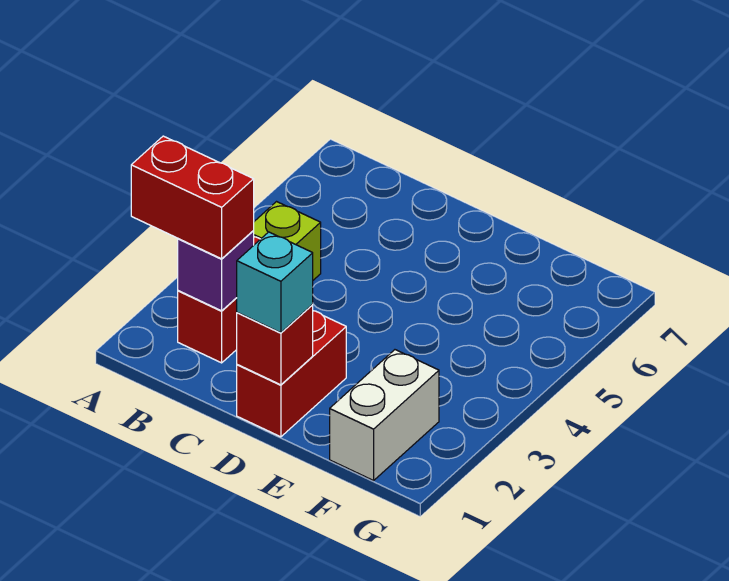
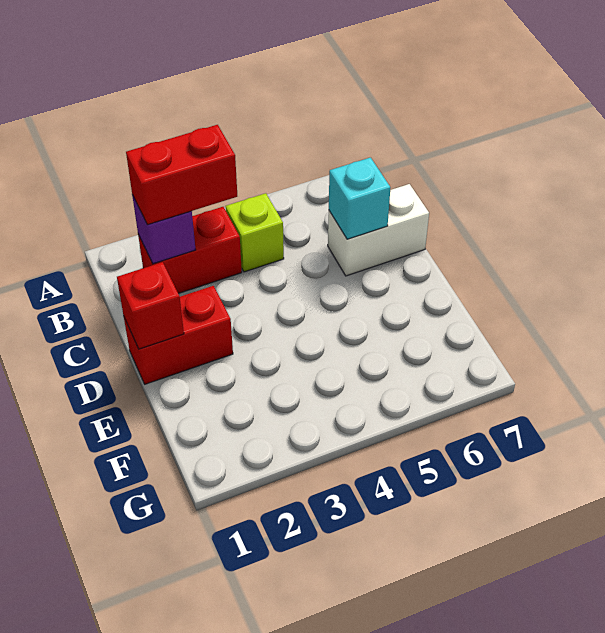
red brick A2:B2 level 3 -> red brick B2:B3 level 3
cyan brick D1 level 3 -> cyan brick C6 level 2
white brick F1:F2 level 1 -> white brick C6:C7 level 1

